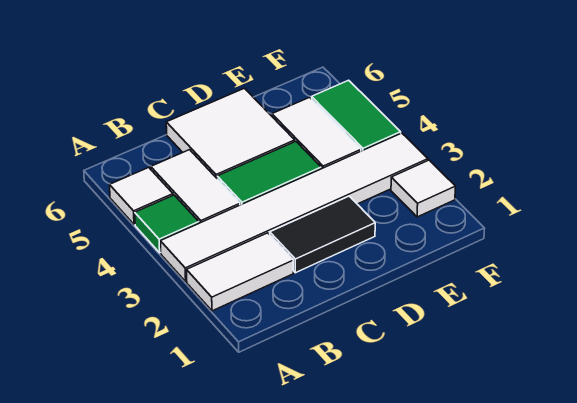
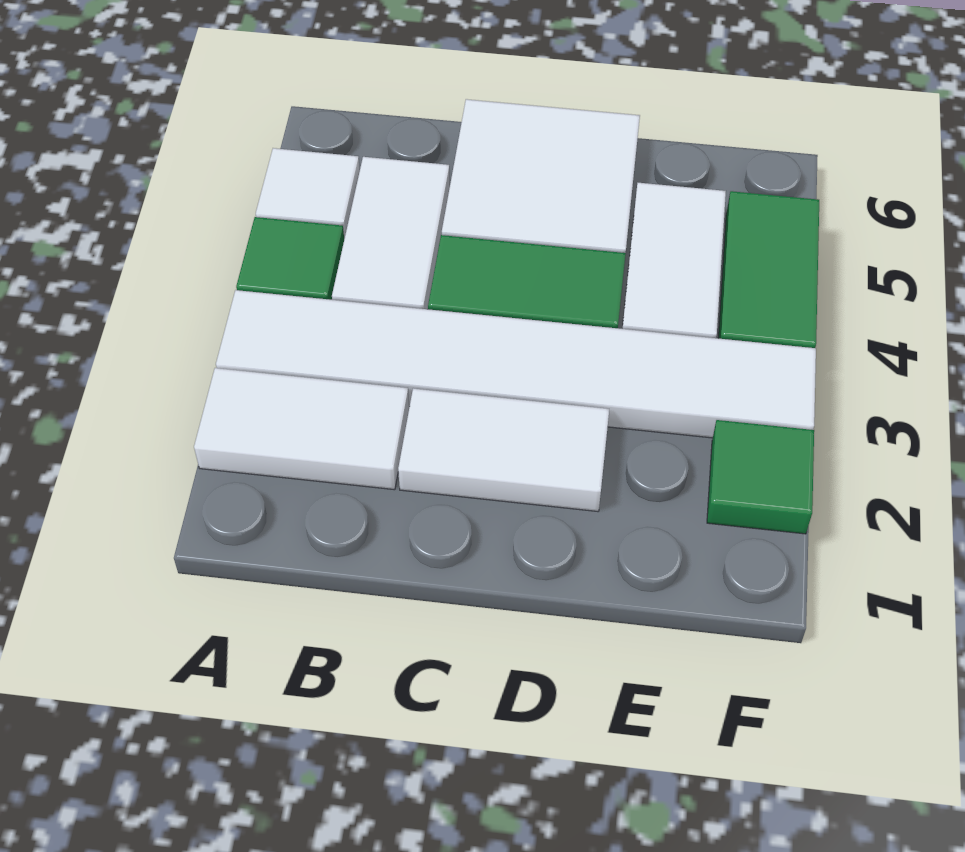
black tile C2:D2 level 1 -> white tile C2:D2 level 1
white tile F2 level 1 -> green tile F2 level 1

